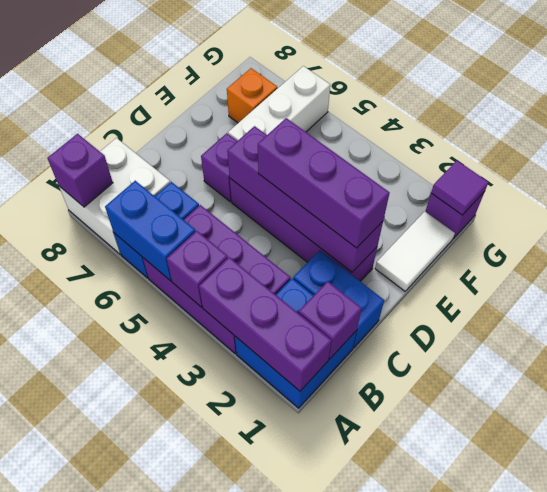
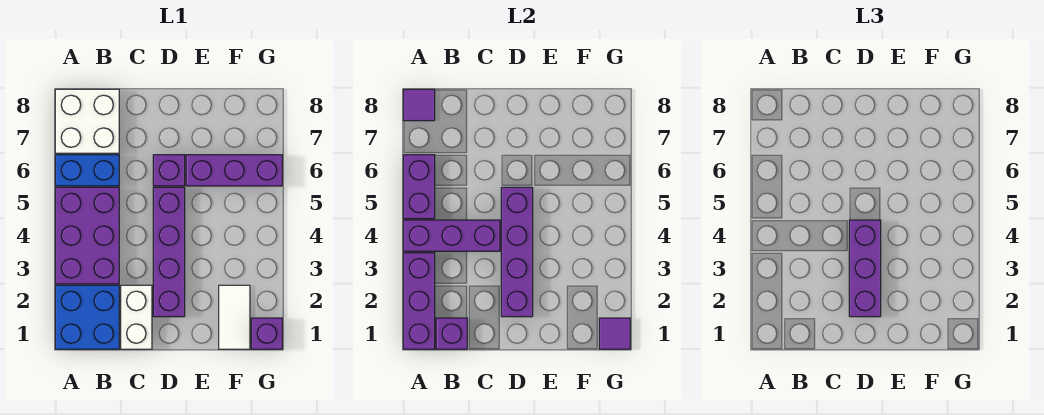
purple brick A4 level 2 -> purple brick A4:C4 level 2
blue brick A5:A6 level 2 -> purple brick A5:A6 level 2
purple brick A8 level 2 -> purple tile A8 level 2
blue brick C1:C2 level 1 -> white brick C1:C2 level 1
white tile E1:F1 level 1 -> white tile F1:F2 level 1
white brick E6:G6 level 1 -> purple brick E6:G6 level 1
orange brick F7 level 1 -> none

